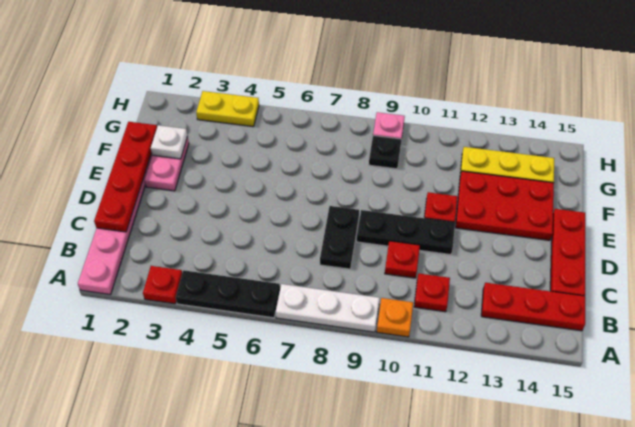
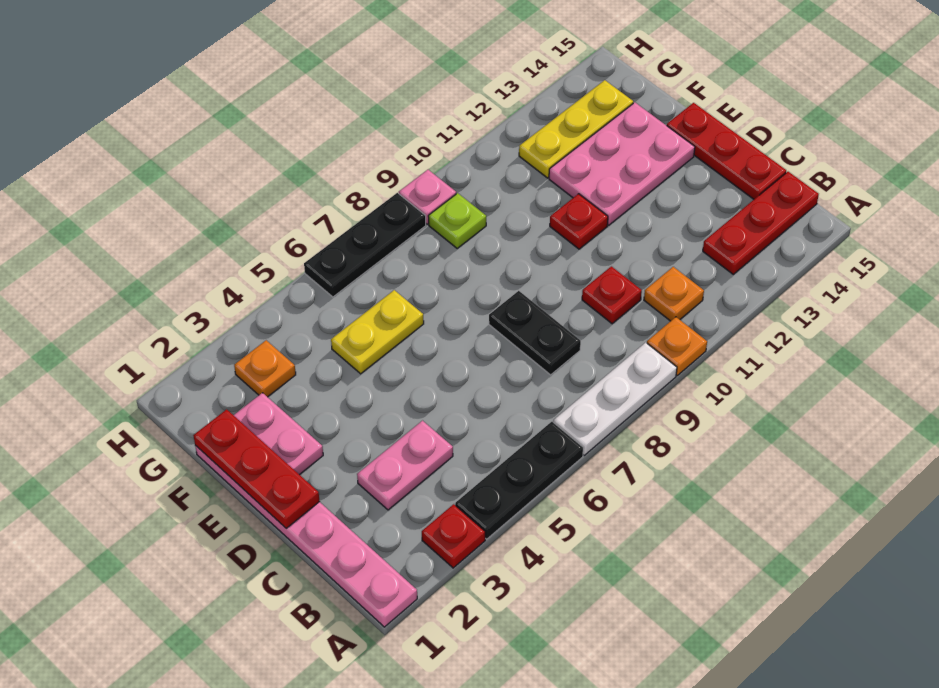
red plate B11 level 1 -> orange plate B11 level 1
red plate C1:F1 level 2 -> red plate D1:F1 level 2
none -> pink plate C3:C4 level 1
black plate D9:D11 level 1 -> black plate H6:H8 level 1
red plate E12:F14 level 1 -> pink plate E12:F14 level 1
white plate F2 level 2 -> none
none -> orange plate G3 level 1
black plate G9 level 1 -> lime plate G9 level 1
yellow plate H3:H4 level 1 -> yellow plate F5:F6 level 1

